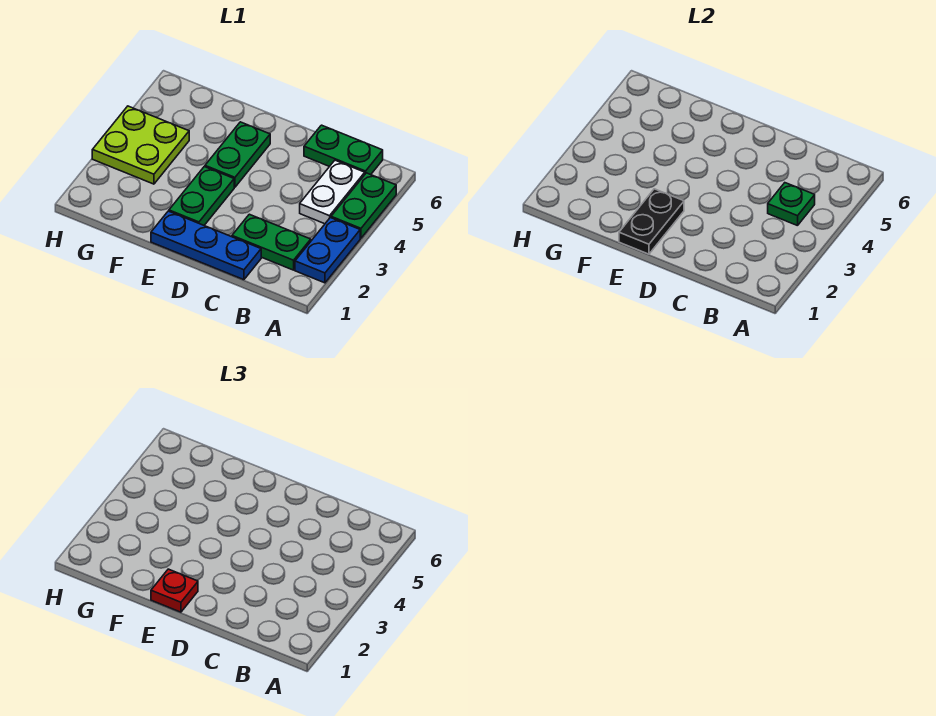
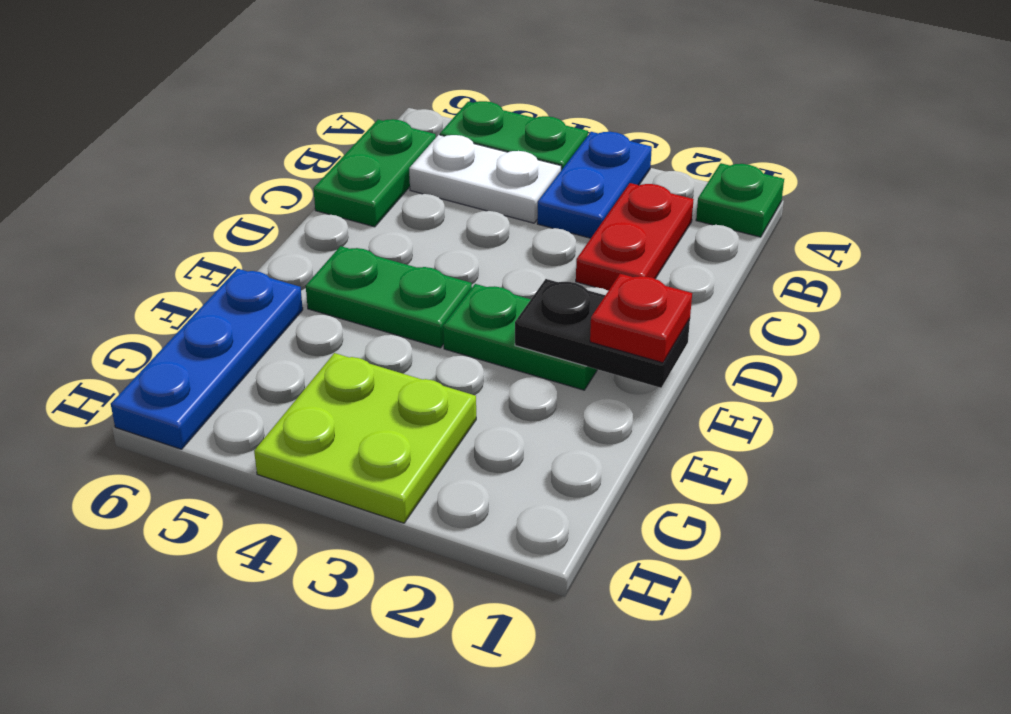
blue plate A2:A3 level 1 -> blue plate A3:B3 level 1
green plate B2:C2 level 1 -> red plate B2:C2 level 1
green plate B4 level 2 -> green plate A1 level 1
blue plate C1:E1 level 1 -> blue plate F6:H6 level 1

